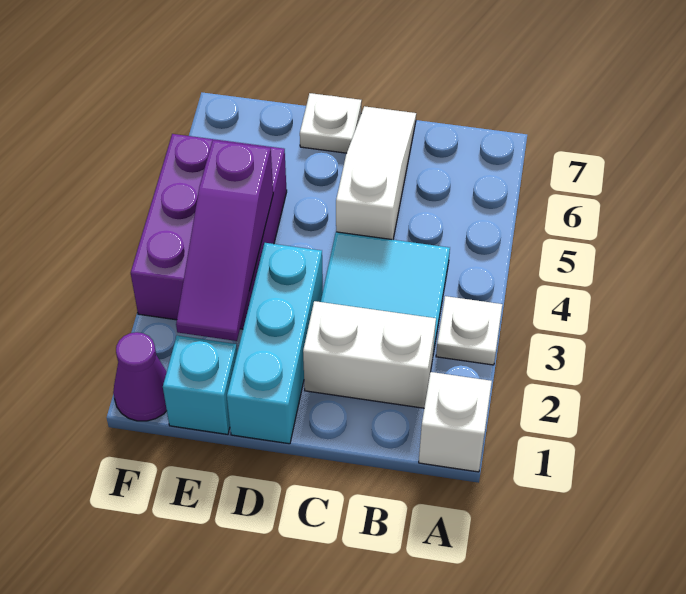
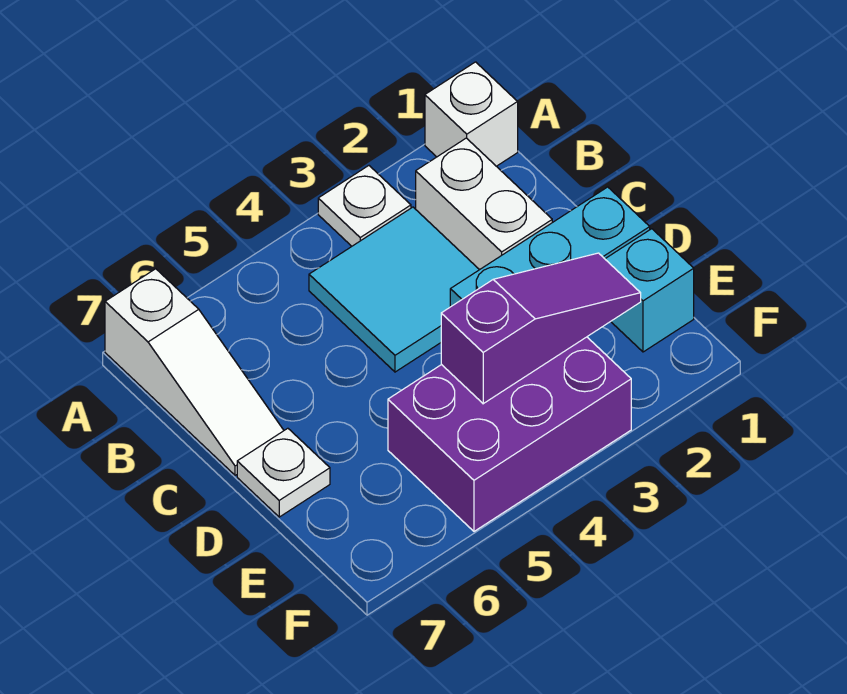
white slope C5:C7 level 1 top 5 -> white slope A7:C7 level 1 top A
purple cone F1 level 1 -> none

